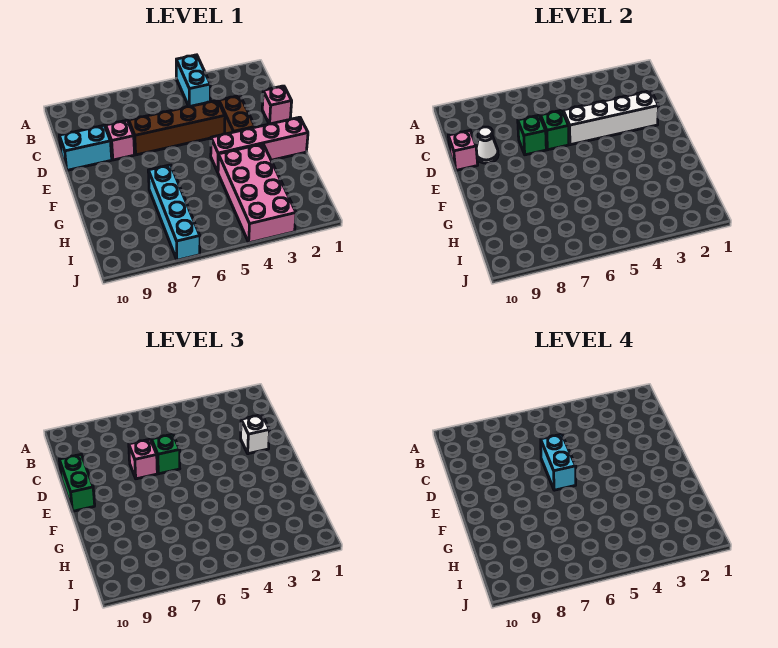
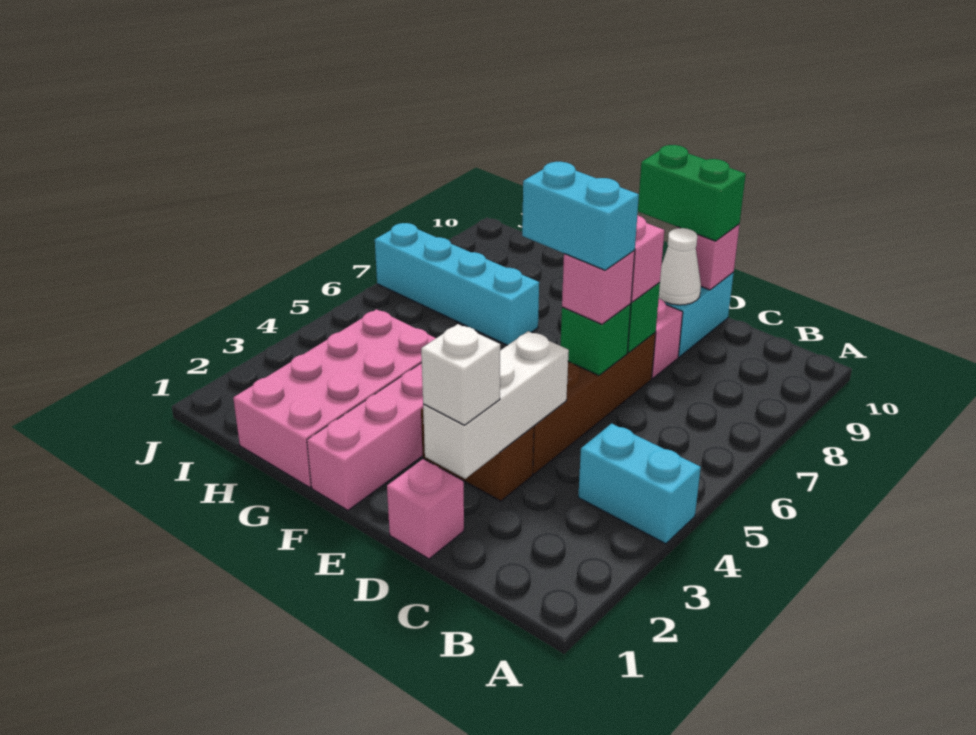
white brick D2:D5 level 2 -> white brick D2:D4 level 2
green brick D6 level 3 -> pink brick D6 level 3
pink brick G3:J4 level 1 -> pink brick G1:H4 level 1

